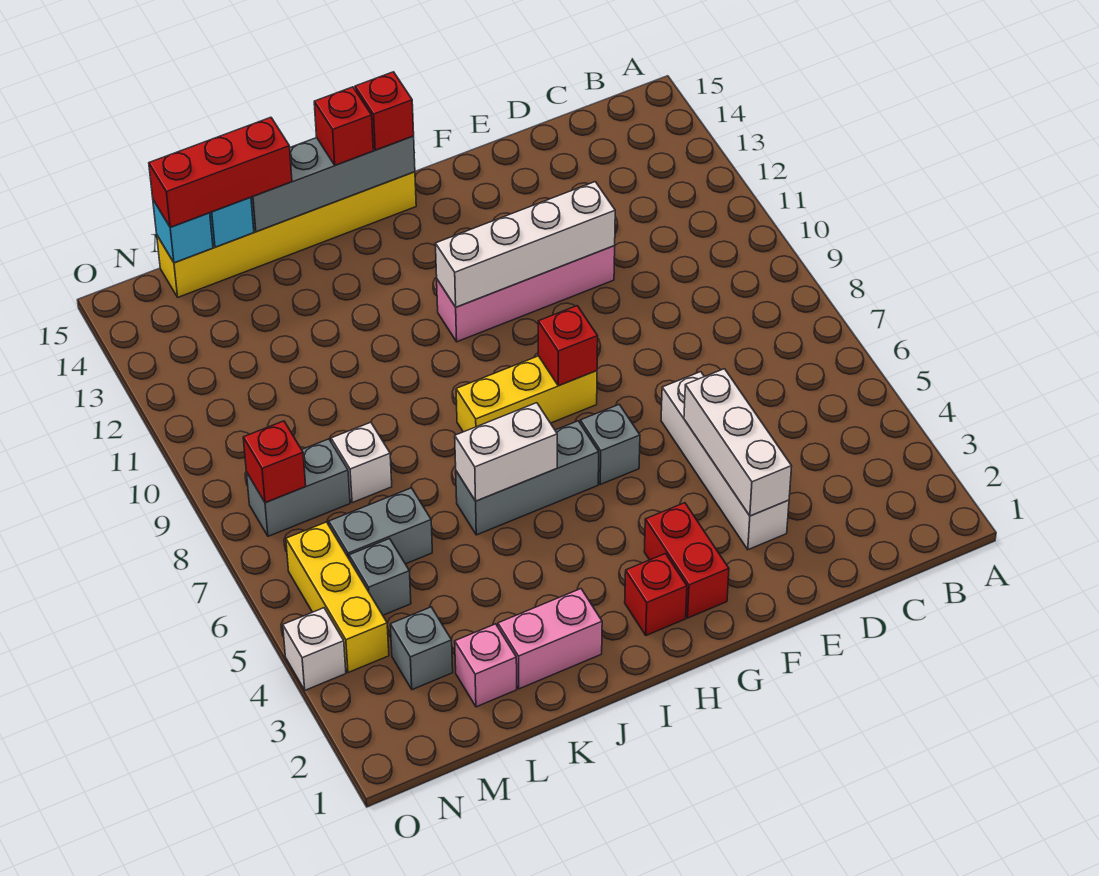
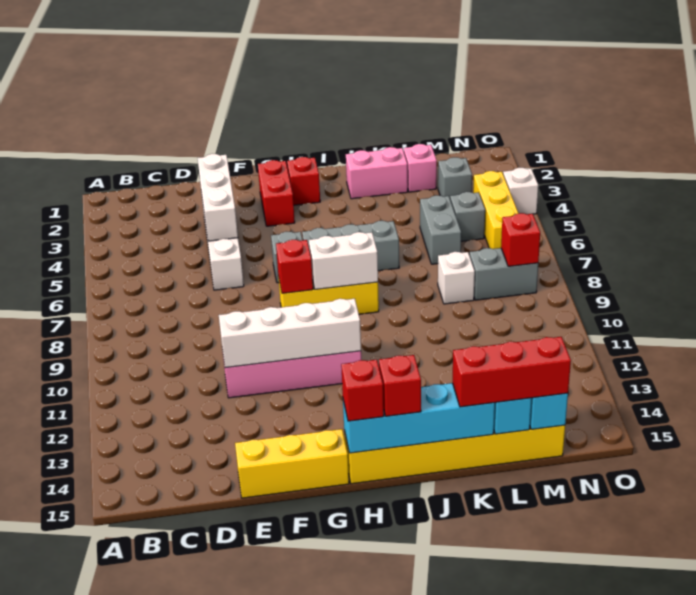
none -> yellow brick E15:G15 level 1
grey brick H15:K15 level 2 -> cyan brick H15:K15 level 2
white brick I6:J6 level 2 -> white brick H8:I8 level 2
grey brick L6:M6 level 1 -> grey brick L5:L6 level 1

